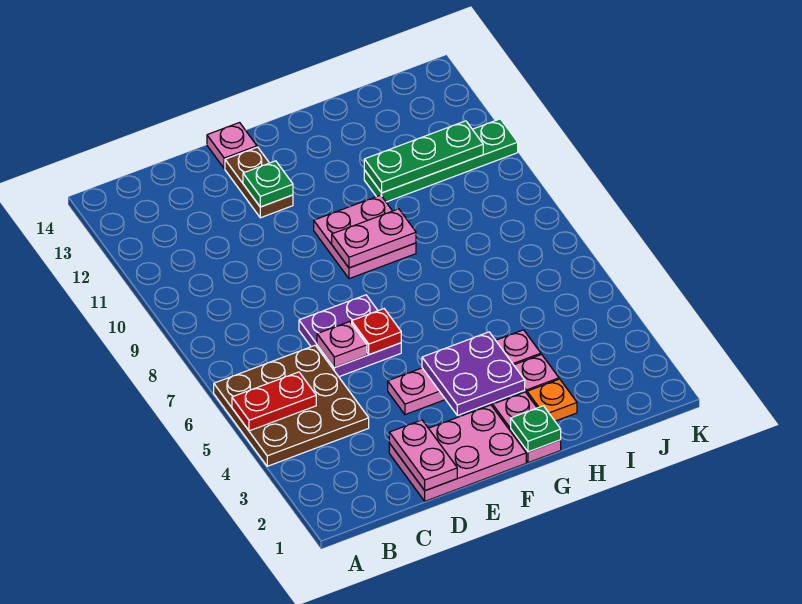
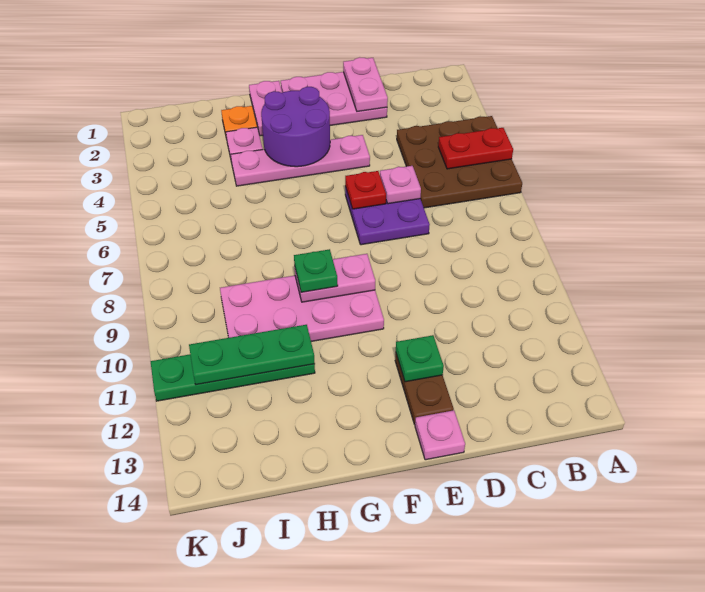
purple plate F3:G4 level 2 -> purple round brick F3:G4 level 2
pink plate F9:G10 level 1 -> pink plate F9:I10 level 1
green plate G1 level 2 -> green plate G9 level 3

